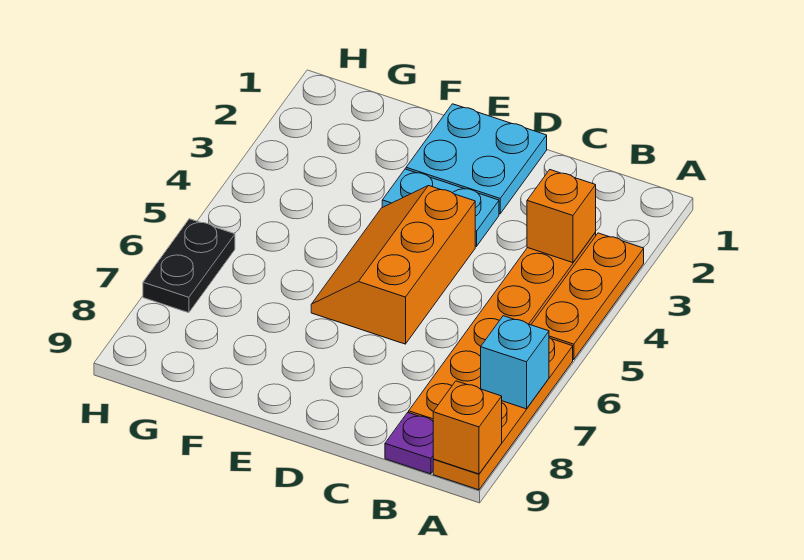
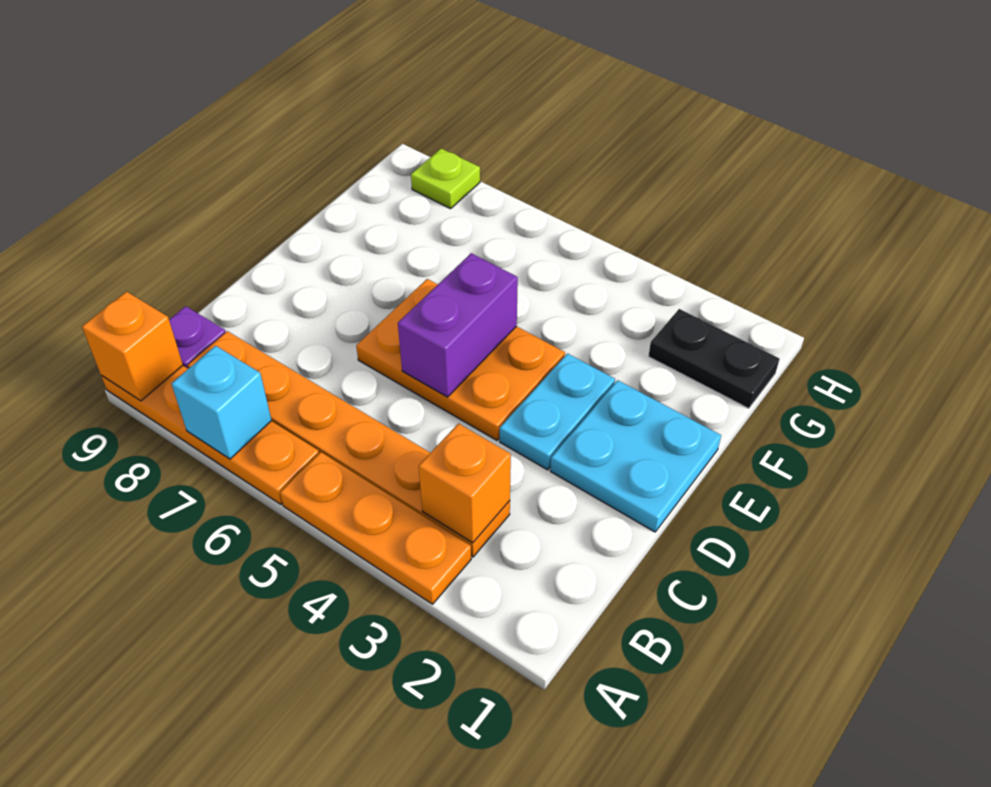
orange slope D4:E6 level 1 top D -> orange plate D4:E6 level 1
none -> purple brick D5:E5 level 2
black plate H6:H7 level 1 -> black plate G1:G2 level 1
none -> lime plate H8 level 1

